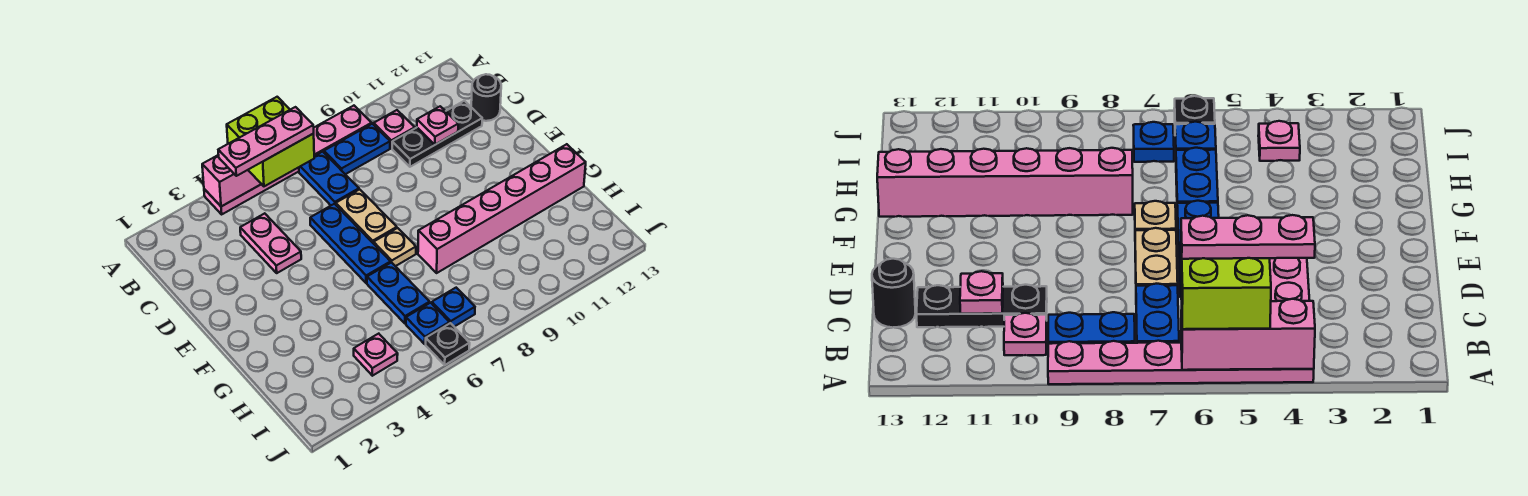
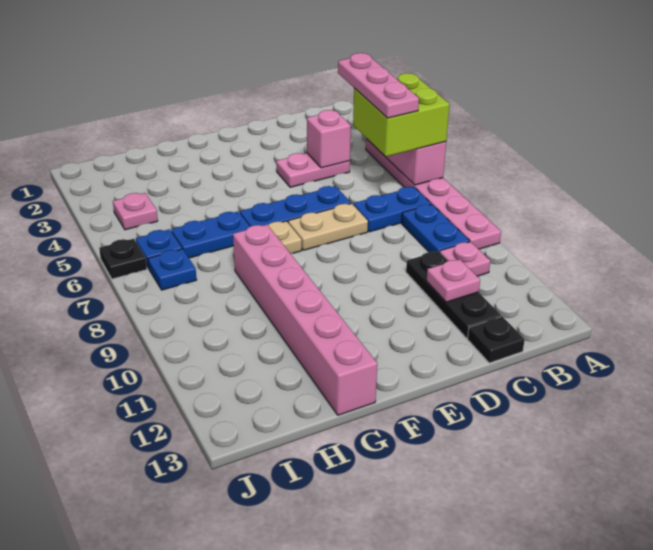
none -> pink brick C4 level 2
black round brick C13 level 1 -> black plate C13 level 1

